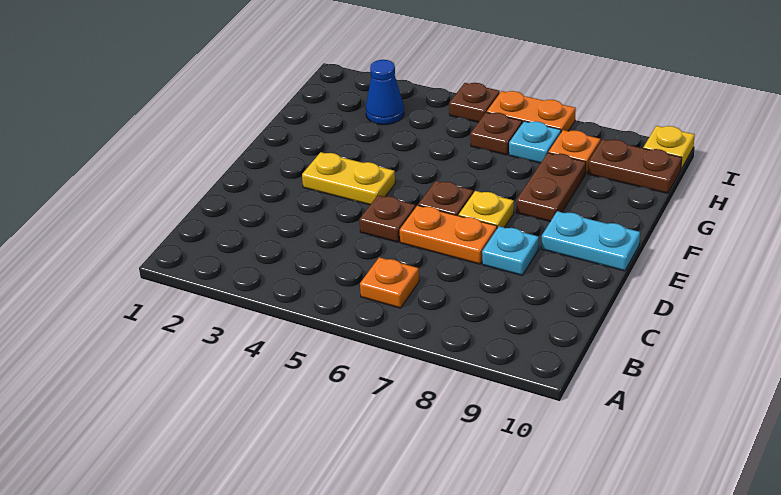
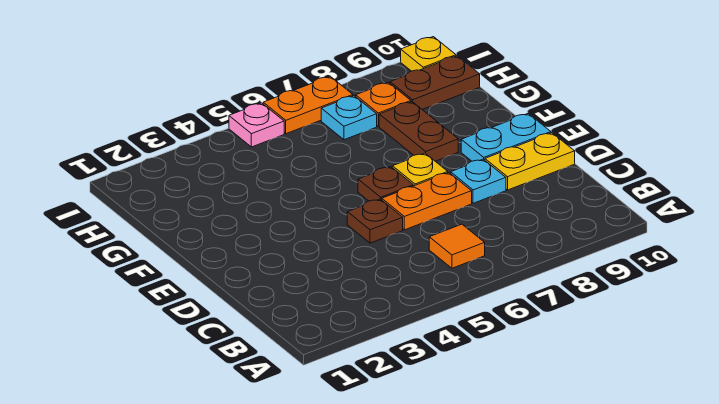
orange plate B6 level 1 -> orange tile B6 level 1
yellow plate E3:E4 level 1 -> yellow plate D9:D10 level 1
blue cone H3 level 1 -> none
brown plate H6 level 1 -> none
brown plate I5 level 1 -> pink plate I5 level 1

